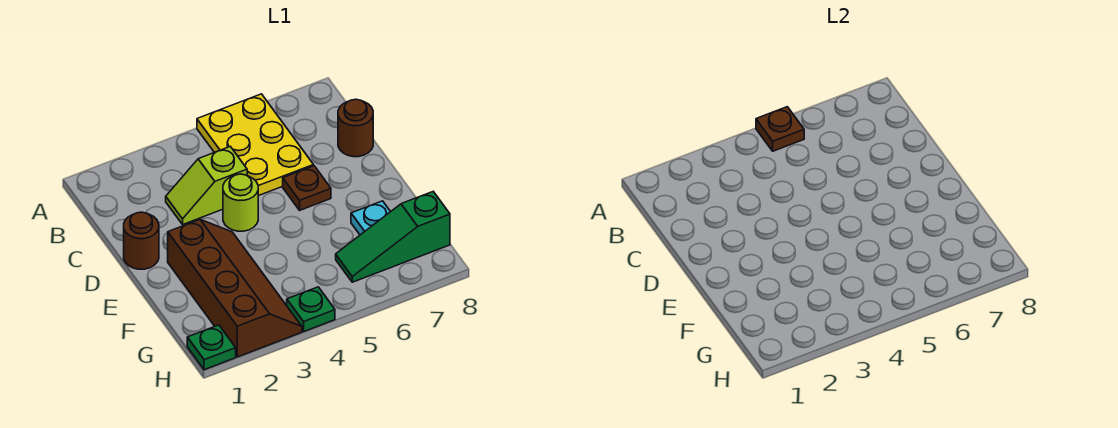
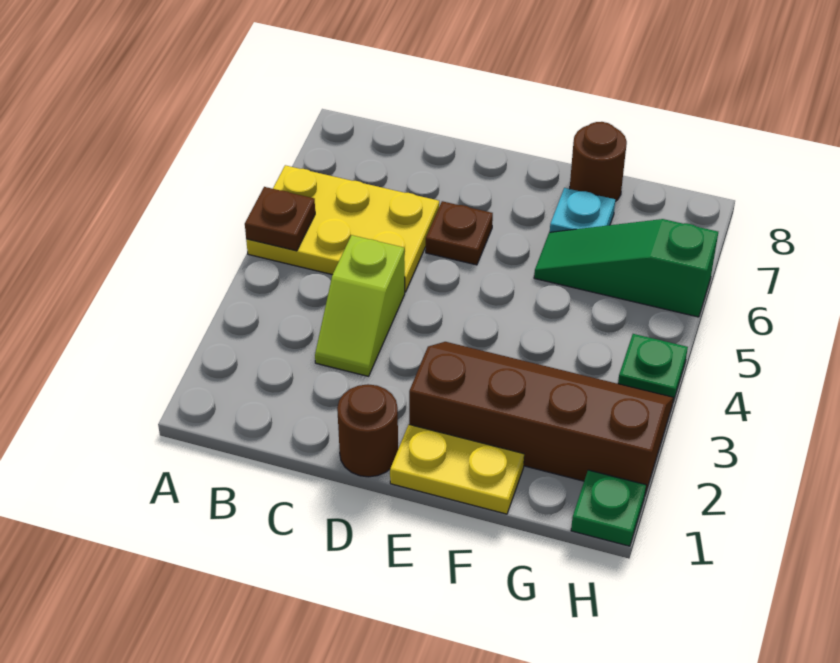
brown round brick C8 level 1 -> brown round brick F8 level 1
lime round brick D4 level 1 -> none
none -> yellow plate E1:F1 level 1
green slope G6:G8 level 1 top 8 -> green slope F6:H6 level 1 top H

